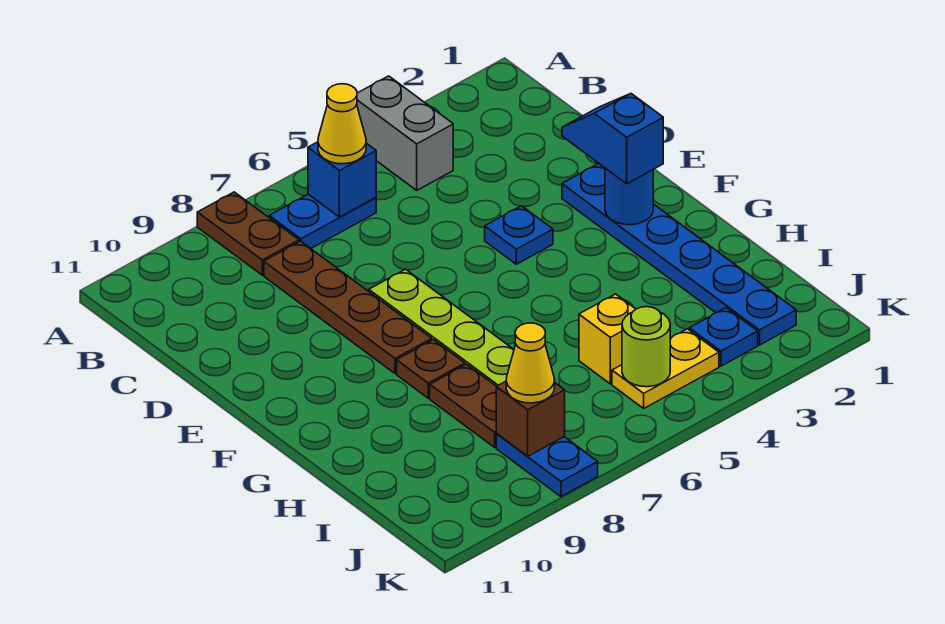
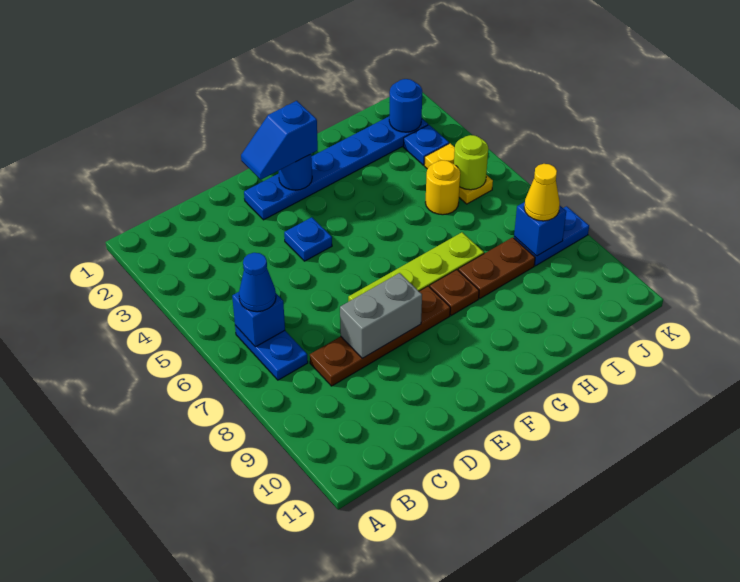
grey brick A4:B4 level 1 -> grey brick D8:E8 level 2
brown plate A8:B8 level 1 -> none
yellow cone B6 level 3 -> blue cone B6 level 3
yellow brick I5 level 1 -> yellow round brick I5 level 1
none -> blue round brick J2 level 2
brown brick J8 level 2 -> blue brick J8 level 2

